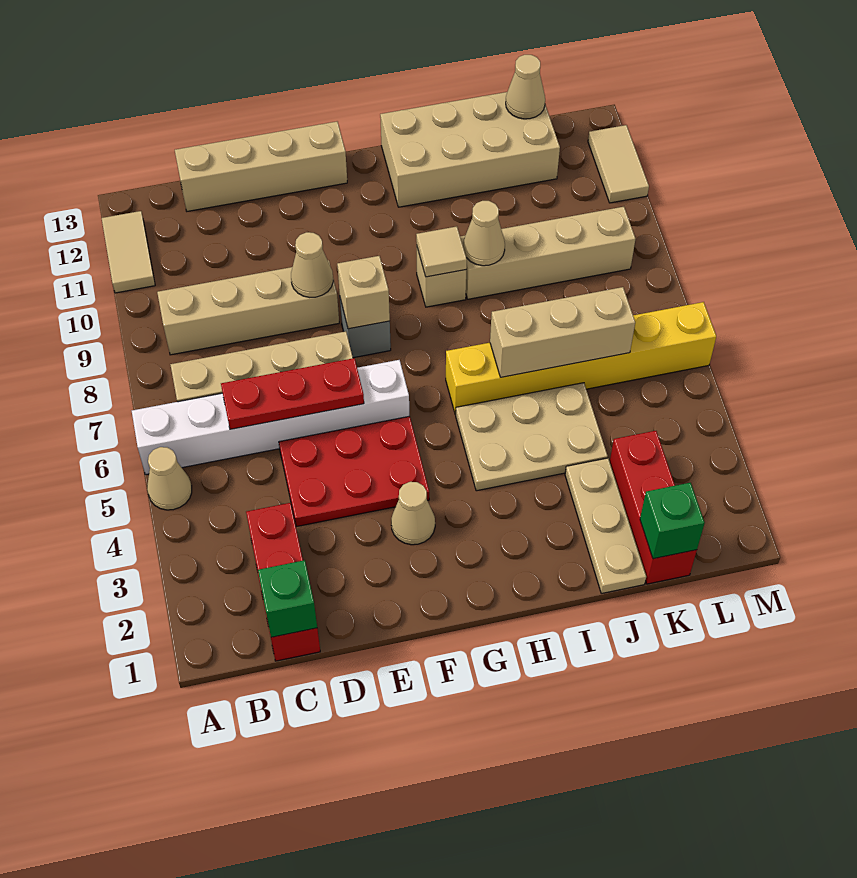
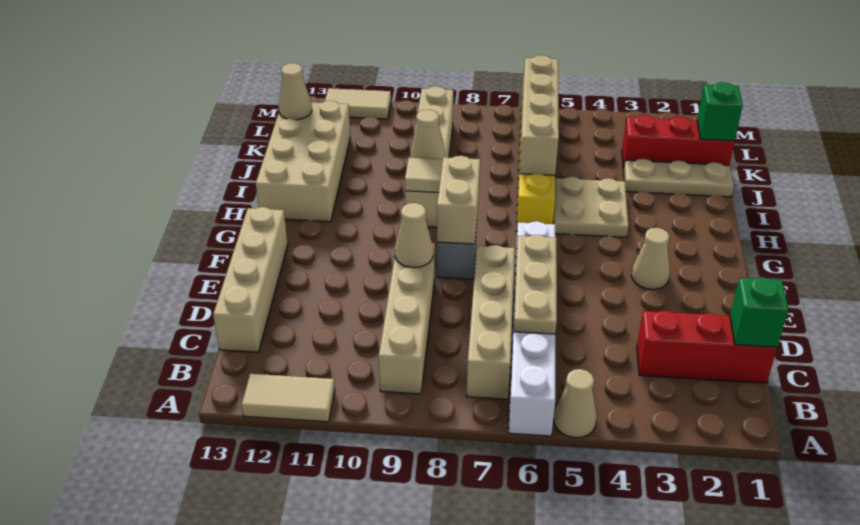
red plate C6:E6 level 2 -> tan plate C6:E6 level 2
red plate D4:F5 level 1 -> none
tan brick F8 level 2 -> tan brick F8:G8 level 2
tan plate H4:J5 level 1 -> tan plate H4:I5 level 1
tan brick I6:K6 level 2 -> tan brick I6:L6 level 2

